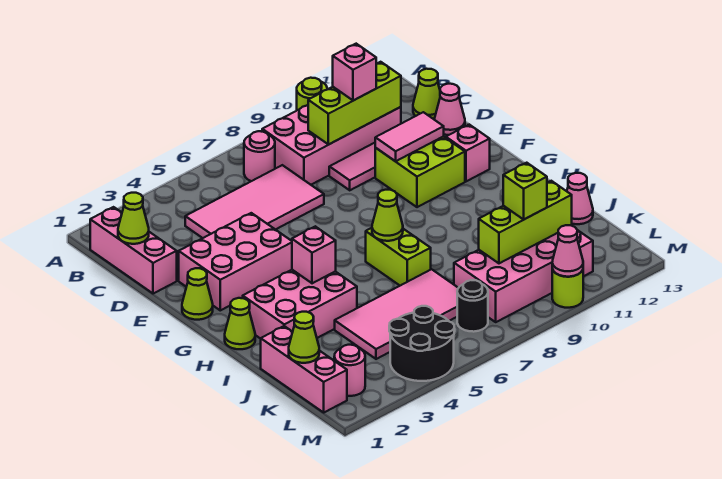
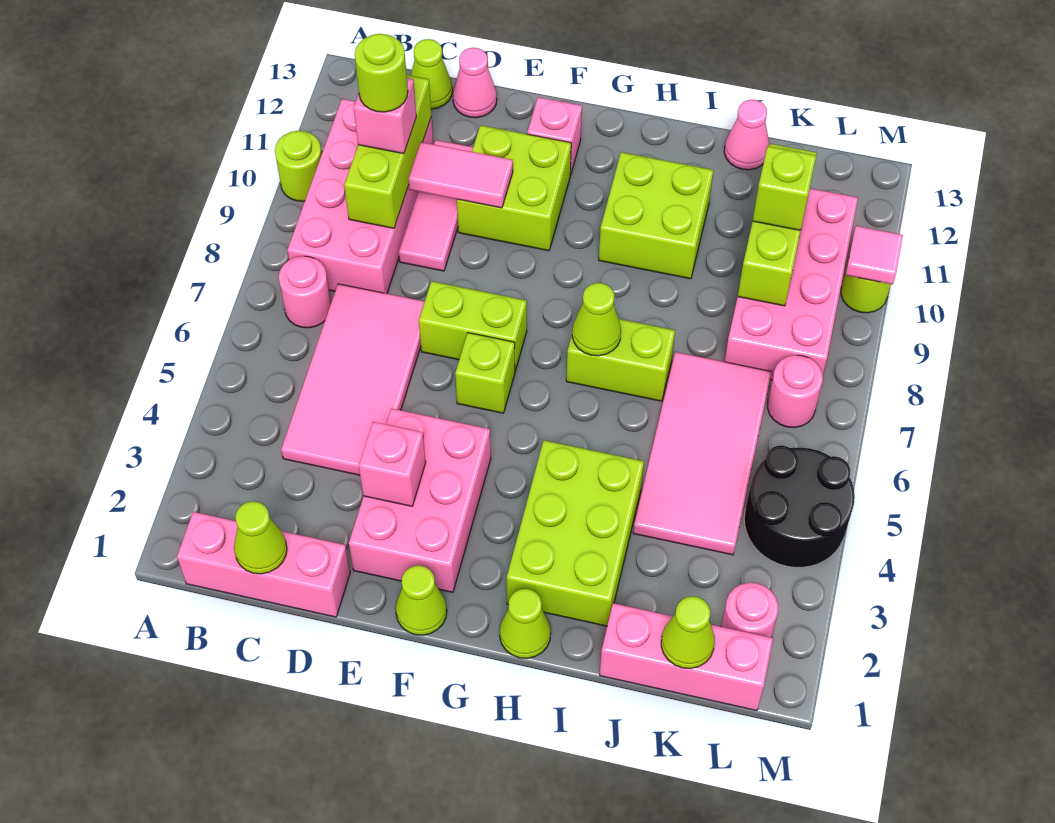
none -> lime round brick C10 level 4
none -> lime brick E7:F7 level 1
pink tile E10:E11 level 2 -> pink tile D10:E10 level 2
none -> lime brick F6 level 1
pink brick H2:I4 level 1 -> lime brick H2:I4 level 1
pink brick H4 level 2 -> pink brick E3 level 2
none -> lime brick H10:I11 level 1
black round brick L7 level 1 -> pink round brick L7 level 1
pink cone M10 level 2 -> pink tile M10 level 2

